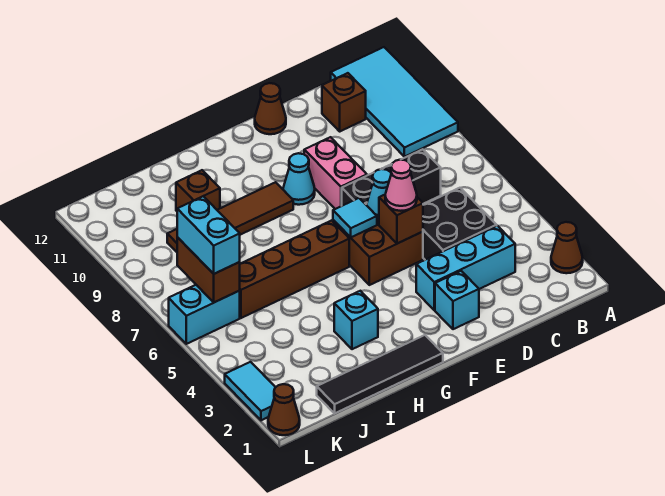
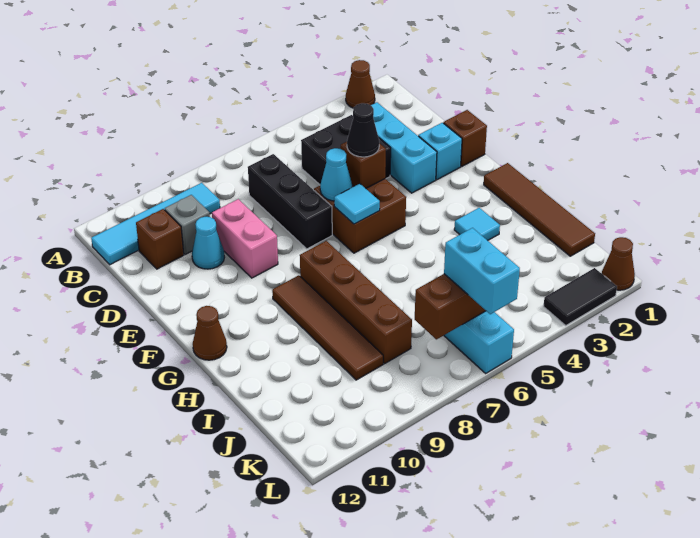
cyan tile A9:B12 level 1 -> cyan tile B9:B12 level 1
none -> grey brick C10 level 1
pink cone E5 level 3 -> black cone E5 level 3
pink brick E8:E9 level 1 -> pink brick D9:E9 level 1
brown cone E12 level 1 -> brown cone G12 level 1
cyan cone F9 level 1 -> cyan cone D10 level 1
black tile G1:J1 level 1 -> brown tile G1:J1 level 1
brown brick G6:J6 level 1 -> brown brick G8:J8 level 1
cyan brick H3 level 1 -> cyan tile H3 level 1
brown brick I10 level 1 -> brown brick E1 level 1
cyan brick K6:K7 level 3 -> cyan brick K6:L6 level 3
cyan tile L2:L3 level 1 -> black tile L2:L3 level 1

